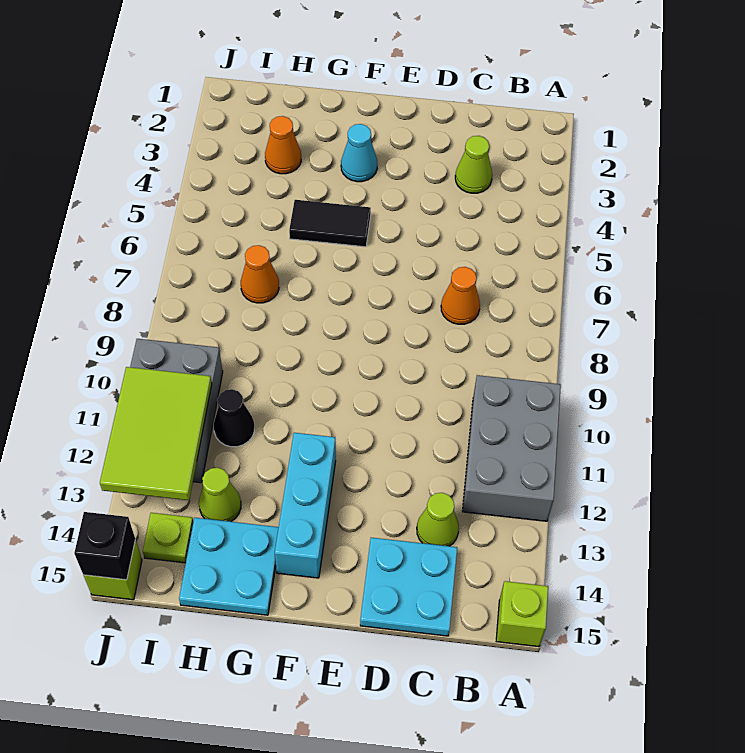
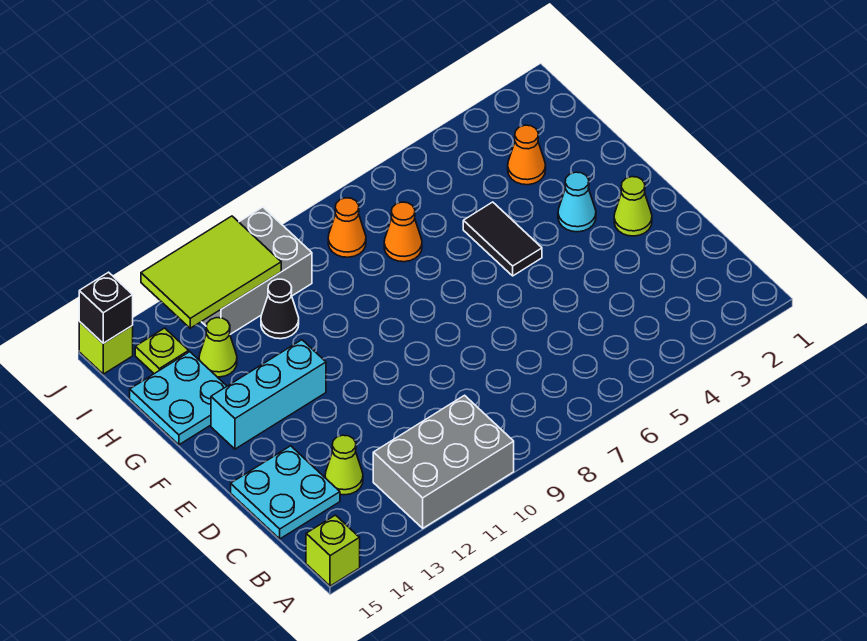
lime cone C3 level 1 -> lime cone E2 level 1
orange cone C7 level 1 -> orange cone I8 level 1

